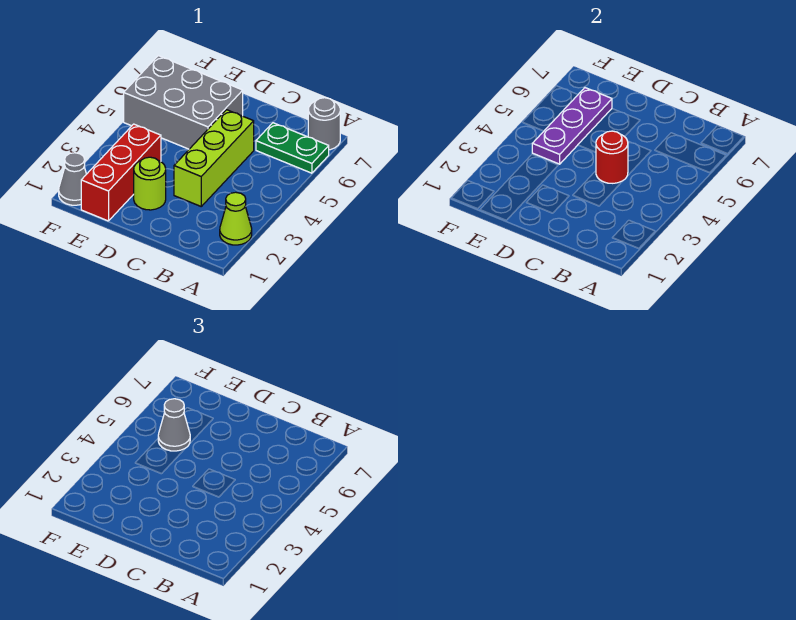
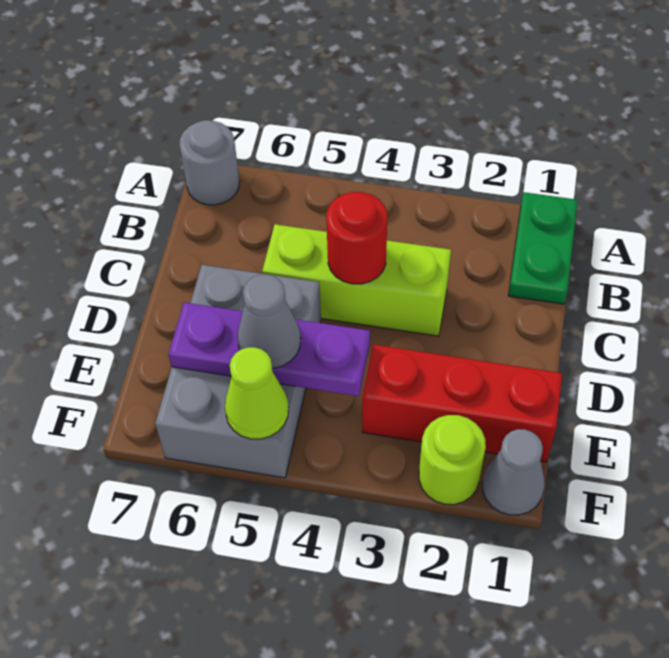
lime cone A2 level 1 -> lime cone F5 level 2
green plate A6:B6 level 1 -> green plate A1:B1 level 1
lime round brick D2 level 1 -> lime round brick F2 level 1

